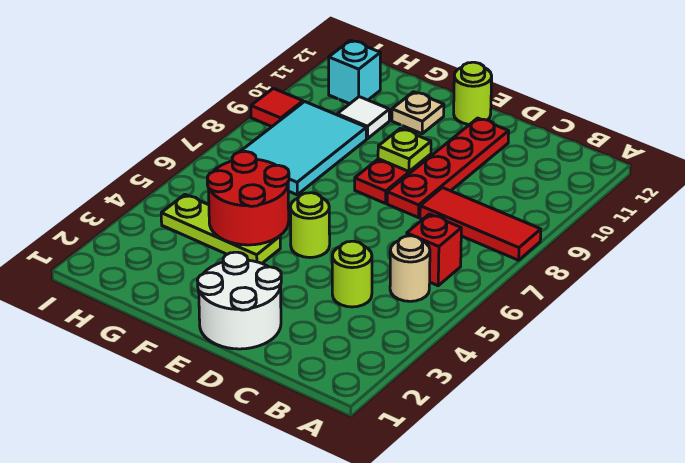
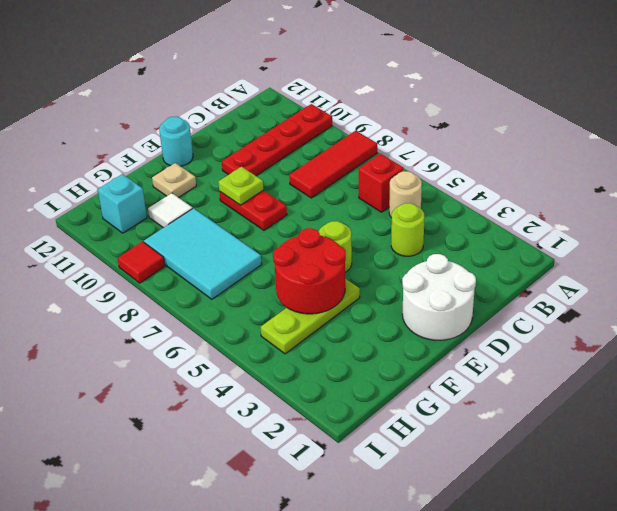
red plate D8:D11 level 1 -> red plate A10:D10 level 1
lime round brick E12 level 1 -> cyan round brick E12 level 1

